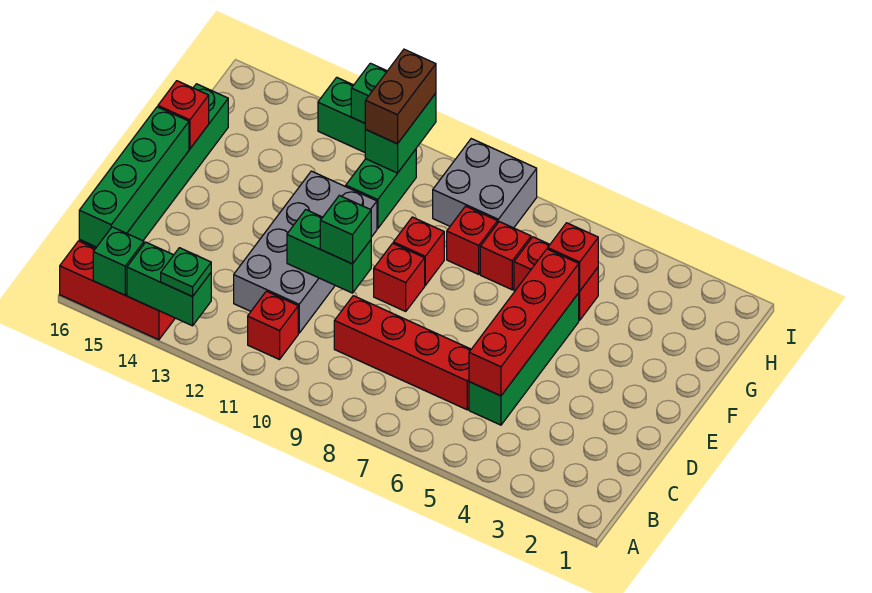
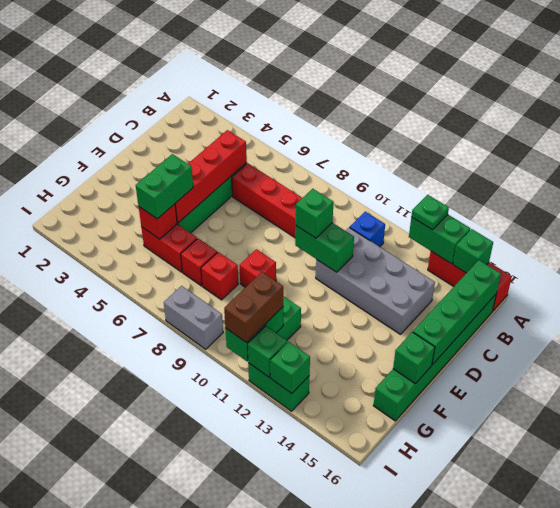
red brick B11 level 1 -> blue brick B11 level 1
grey brick C11:F12 level 1 -> grey brick C11:D14 level 1
red brick E9 level 1 -> none
none -> green brick F5:G5 level 3
red brick F16 level 2 -> green brick F16 level 2
grey brick H8:I9 level 1 -> grey brick I8:I9 level 1
none -> green brick I13 level 2

